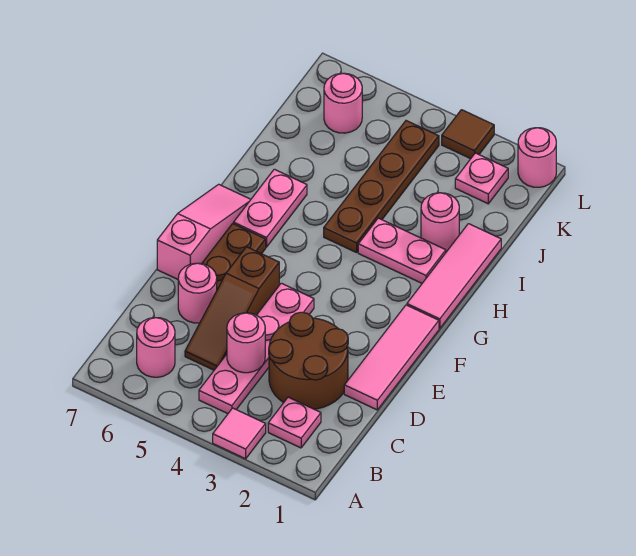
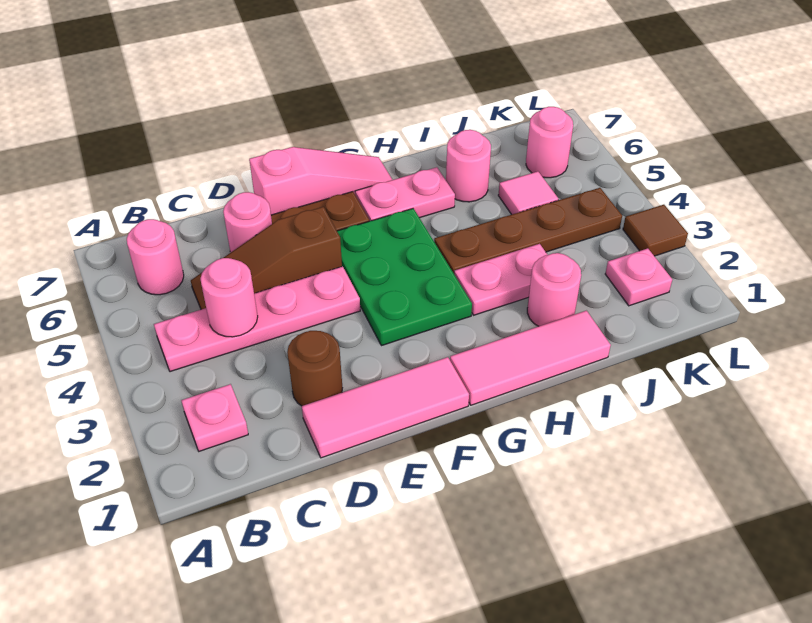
pink tile A3 level 1 -> pink tile J5 level 1
brown round brick C2:D3 level 1 -> brown round brick D2 level 1
none -> green plate F3:G5 level 1
pink plate H2:H3 level 1 -> pink plate H3:I3 level 1
pink round brick L1 level 1 -> pink round brick I6 level 1

